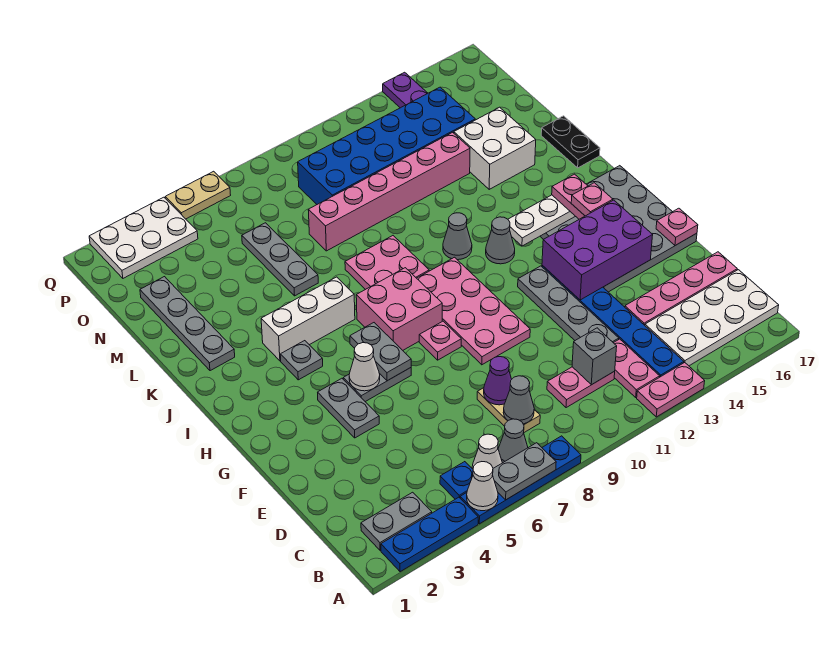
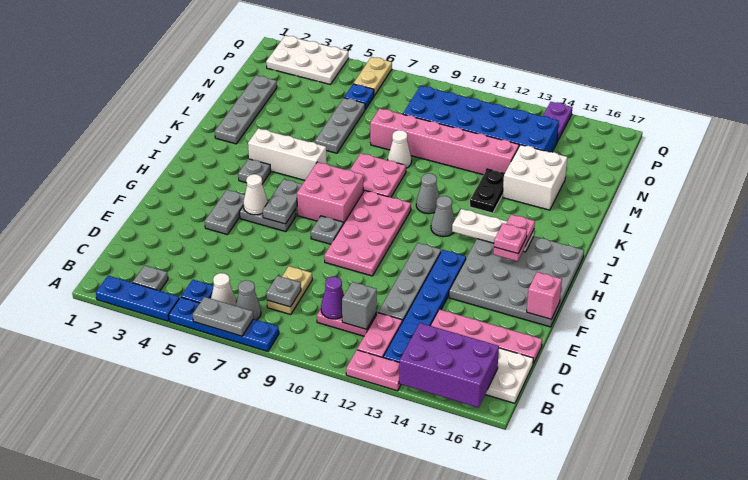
white cone A5 level 2 -> white cone L9 level 1
grey plate B2:B3 level 1 -> grey plate B3 level 1
grey cone C8 level 2 -> grey plate C8 level 2
purple cone D8 level 2 -> purple cone C10 level 2
purple brick F13:G15 level 2 -> purple brick A14:B16 level 2
pink plate F17 level 2 -> pink brick F17 level 2
pink plate G8 level 1 -> grey plate G8 level 1
black plate K17:L17 level 1 -> black plate K13:L13 level 1
none -> blue plate O6 level 1
tan plate Q5:Q6 level 1 -> tan plate P6:Q6 level 1

